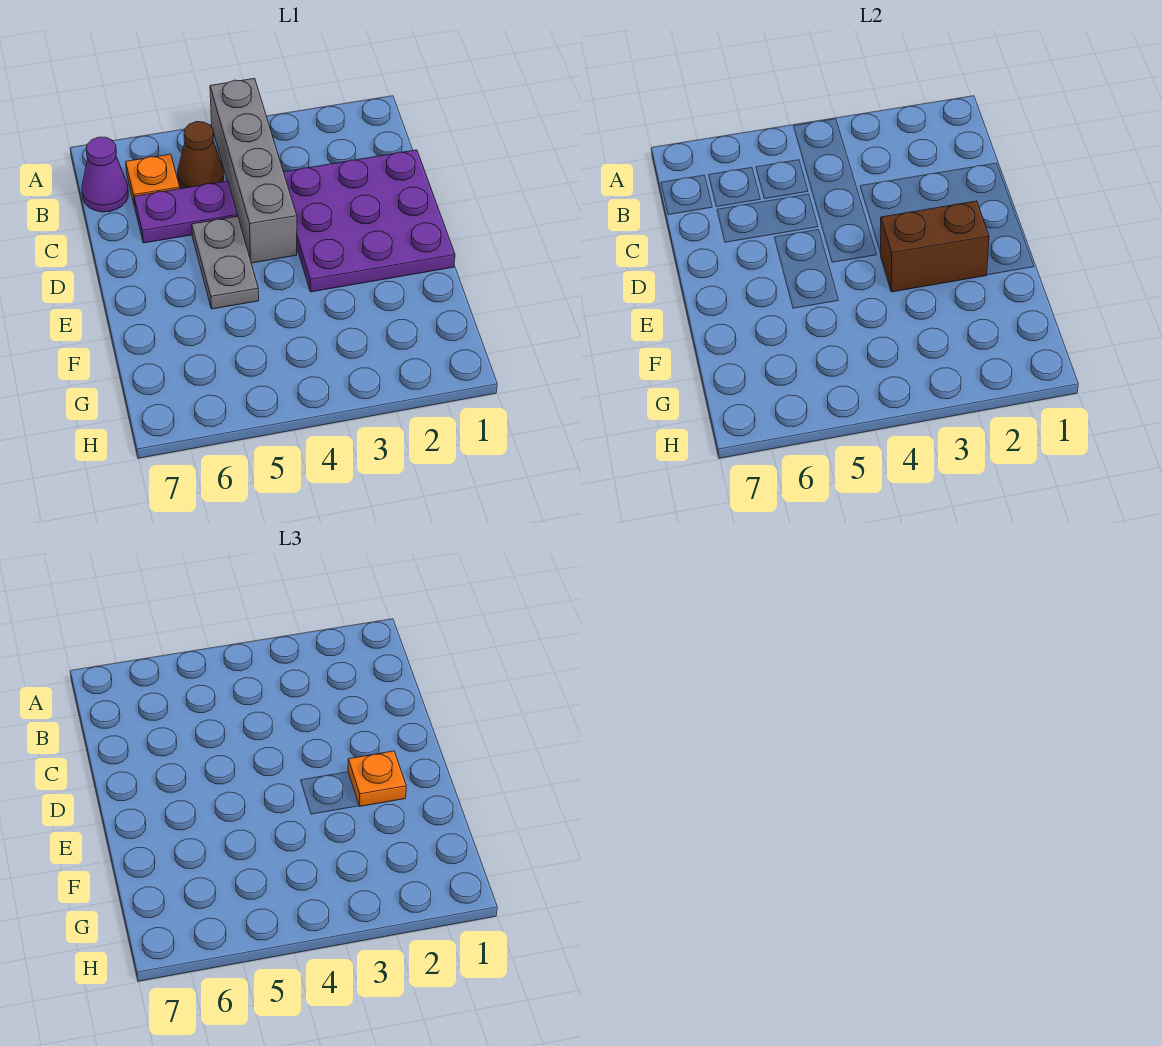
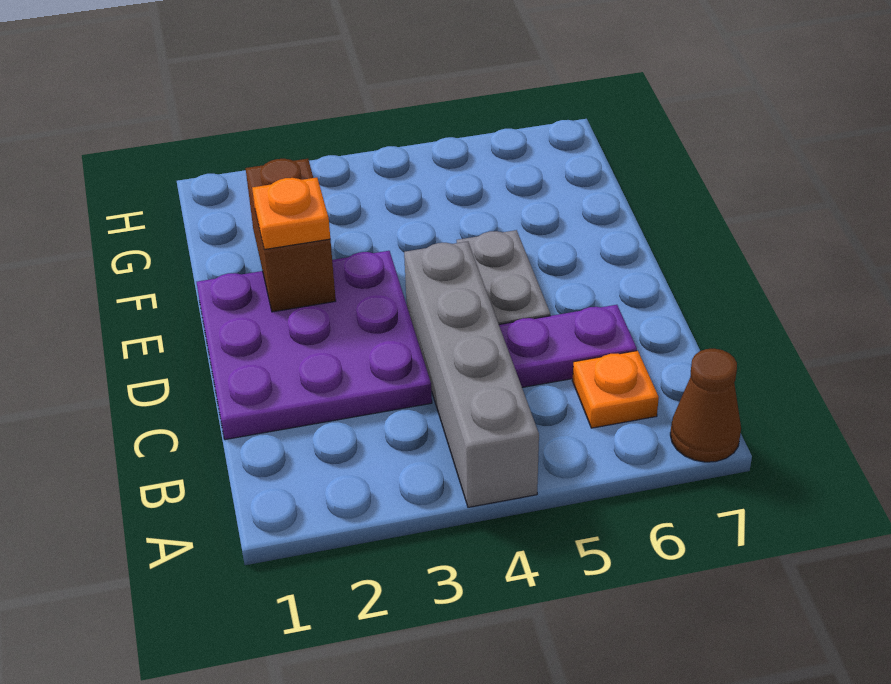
brown cone B5 level 1 -> brown cone A7 level 1
purple cone B7 level 1 -> none
brown brick E2:E3 level 2 -> brown brick E2:F2 level 2

